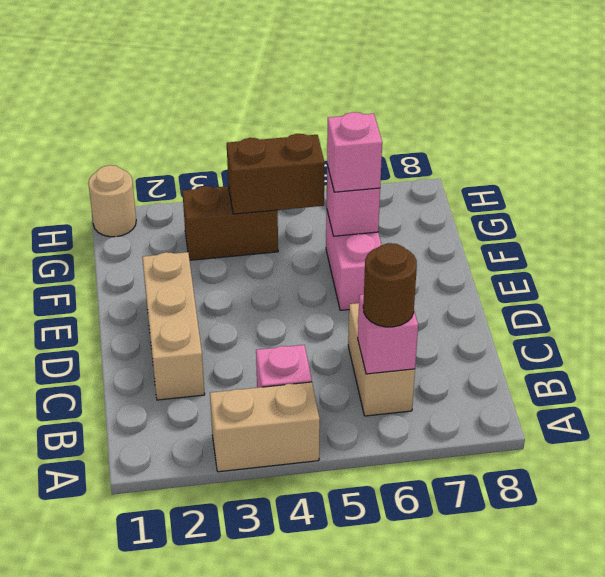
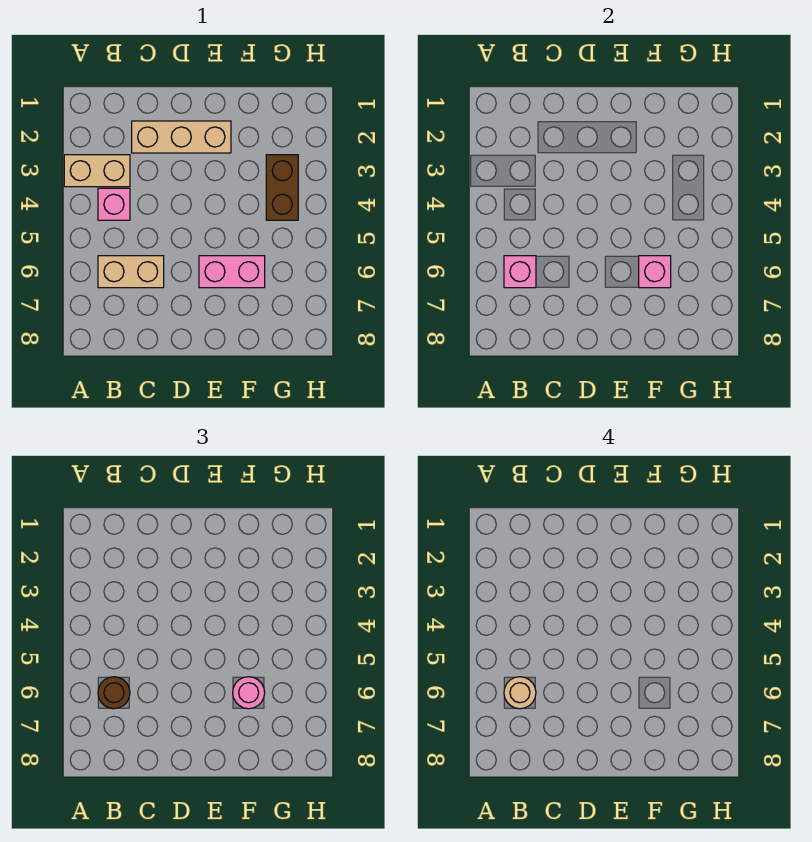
tan brick A3:A4 level 1 -> tan brick A3:B3 level 1
pink brick F6 level 3 -> pink round brick F6 level 3
brown brick G4:G5 level 2 -> none
tan round brick H1 level 1 -> tan round brick B6 level 4

